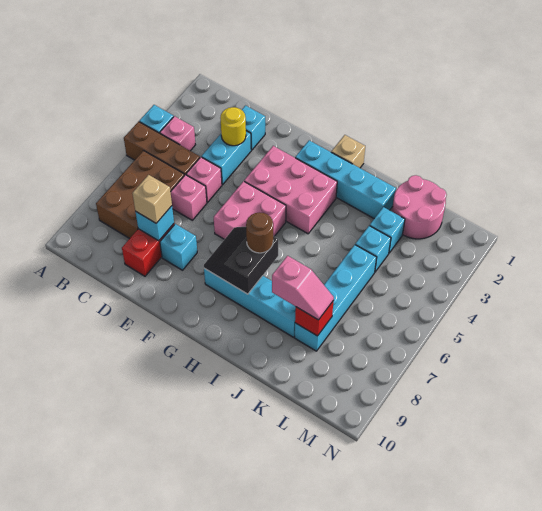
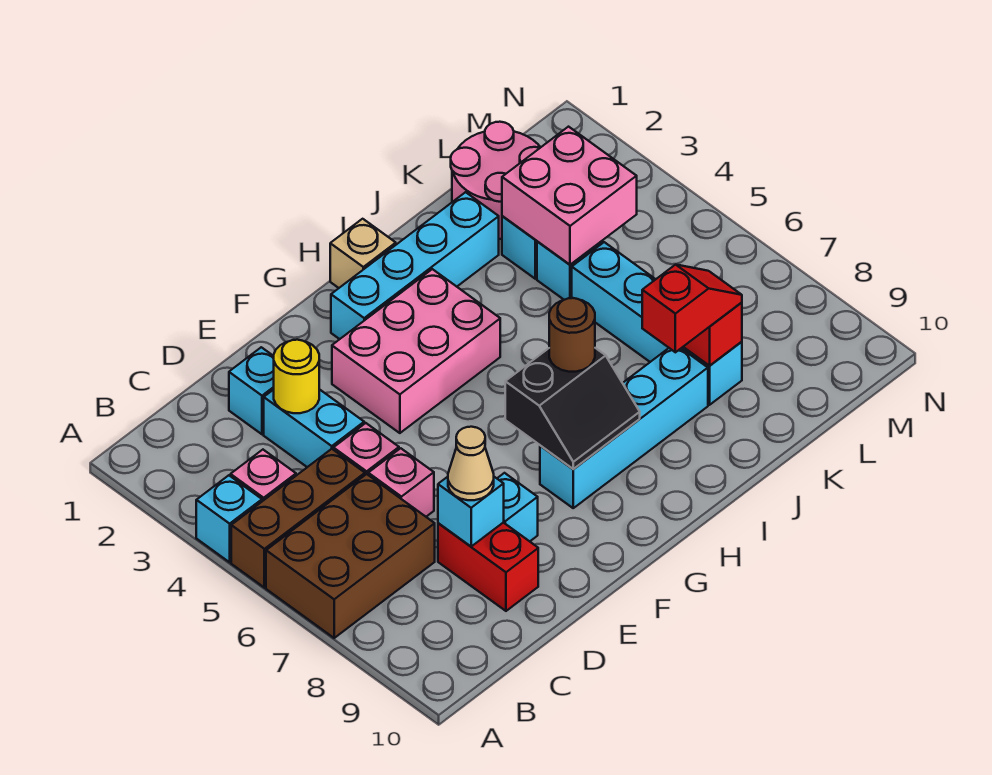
brown brick B6:C8 level 1 -> brown brick A6:C7 level 1
tan brick D8 level 3 -> tan cone D8 level 3
pink brick F5:G6 level 1 -> pink brick K3:L4 level 2
black slope G7:H8 level 2 top H -> black slope G7:H8 level 2 top 7
pink slope J8:K8 level 3 top J -> red slope J8:K8 level 3 top J

